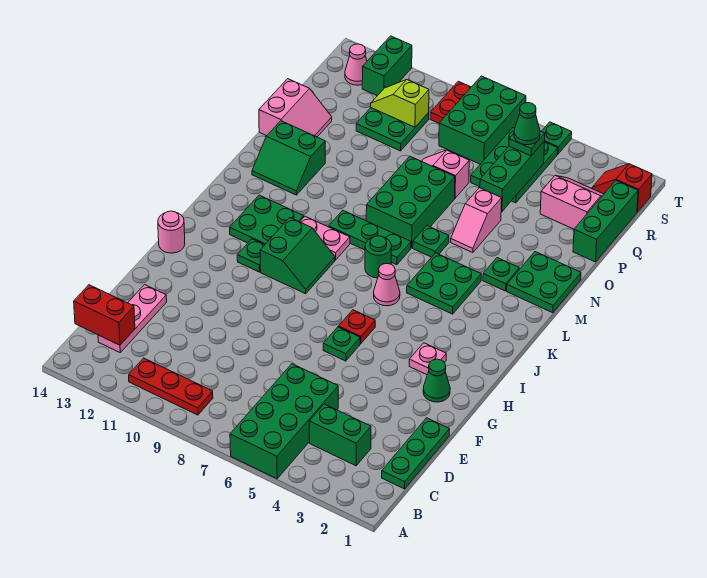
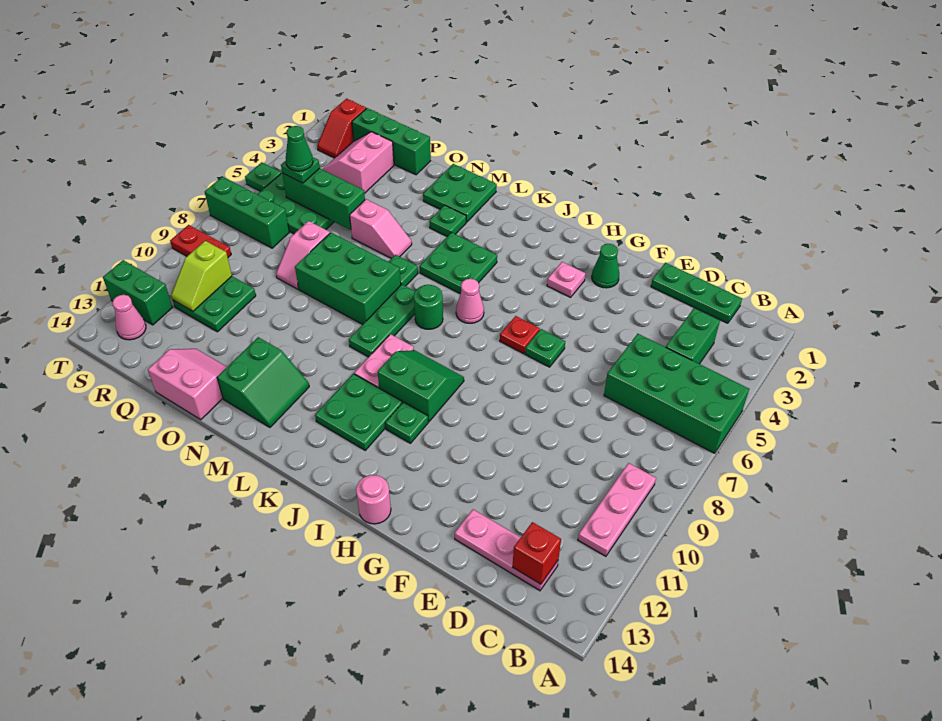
red plate B9:B11 level 1 -> pink plate B9:B11 level 1
red brick C13:C14 level 2 -> red brick C13 level 2
green brick R7:T8 level 1 -> green brick R7:T7 level 1

